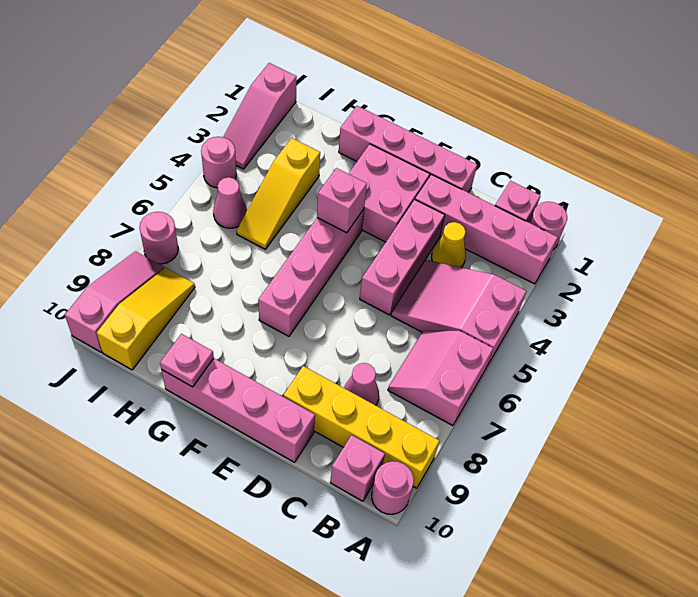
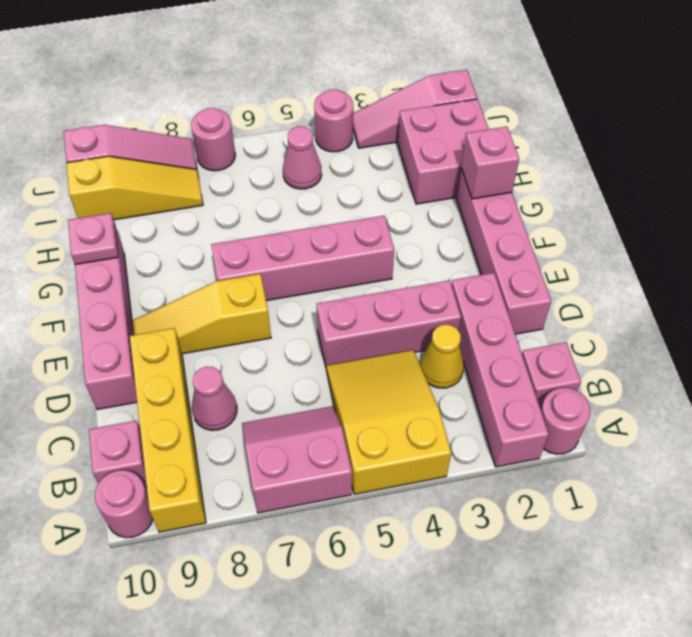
pink slope A4:C5 level 1 top A -> yellow slope A4:C5 level 1 top A
pink brick E2:F3 level 1 -> pink brick H1:I2 level 1
pink brick F4 level 2 -> pink brick G1 level 2
yellow slope H3:H5 level 1 top 3 -> yellow slope E7:E9 level 1 top 7

